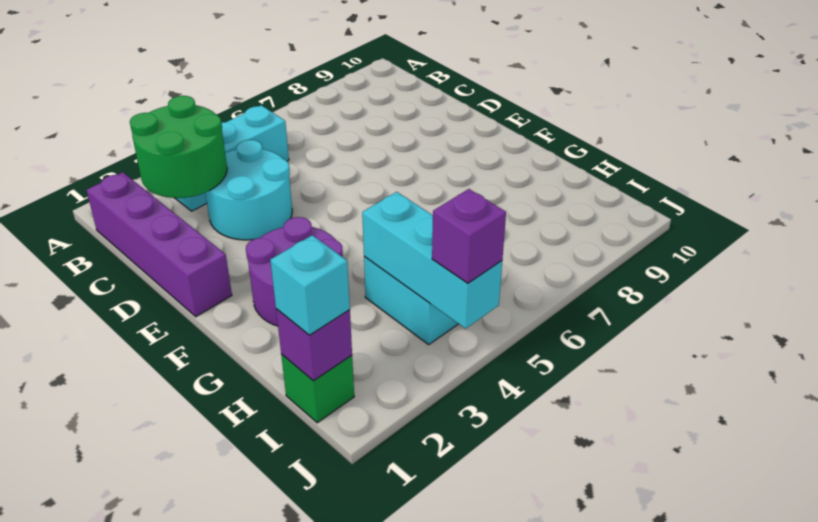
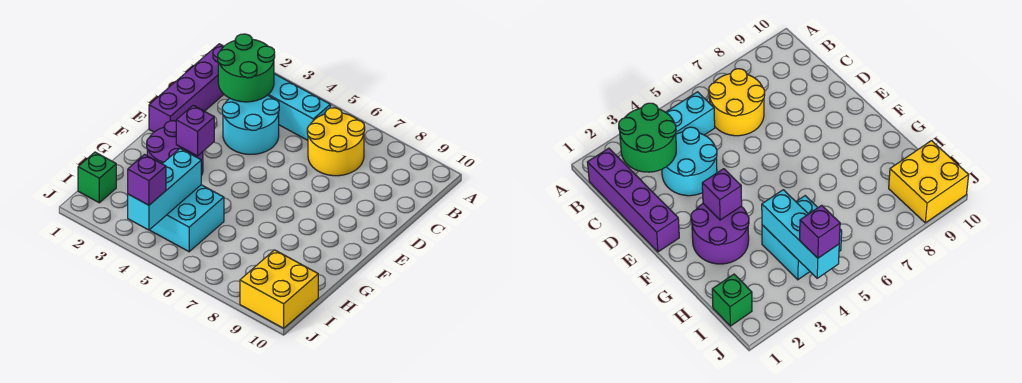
none -> yellow round brick B6:C7 level 1
purple brick I1 level 2 -> purple brick F3 level 2
cyan brick I1 level 3 -> none
none -> yellow brick I9:J10 level 1

